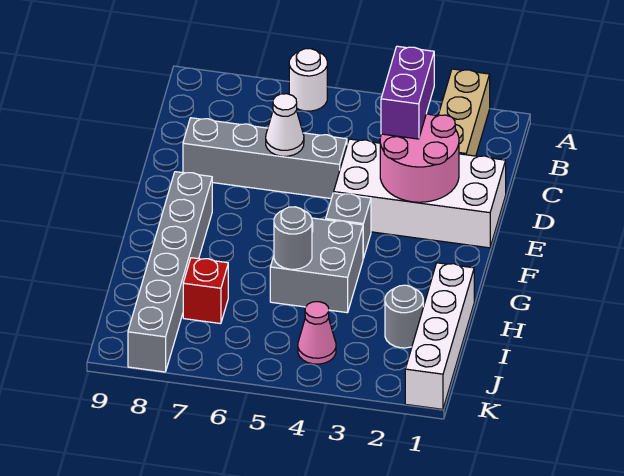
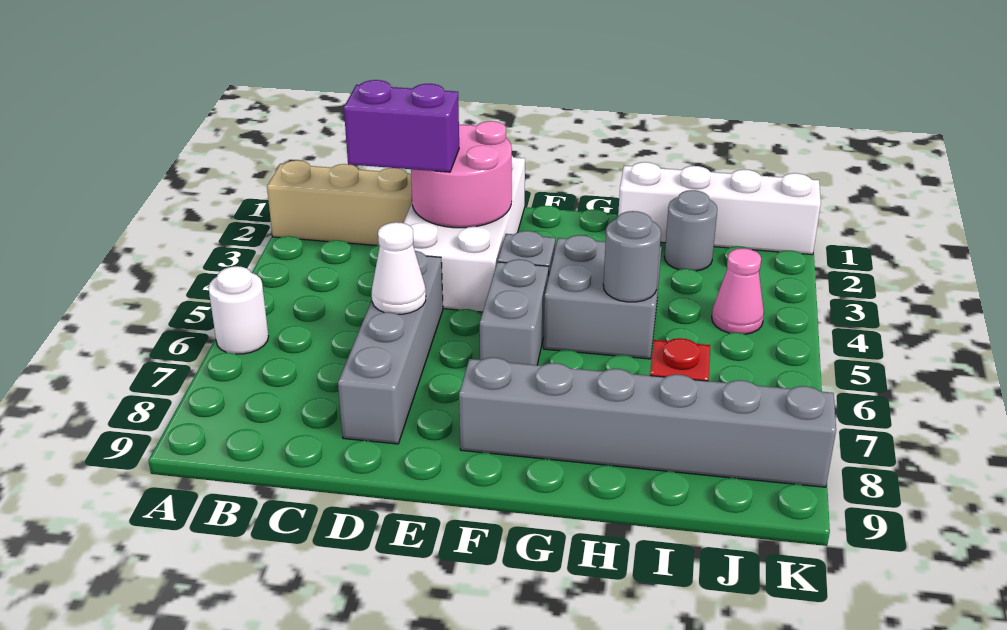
none -> grey brick F5:F6 level 1

